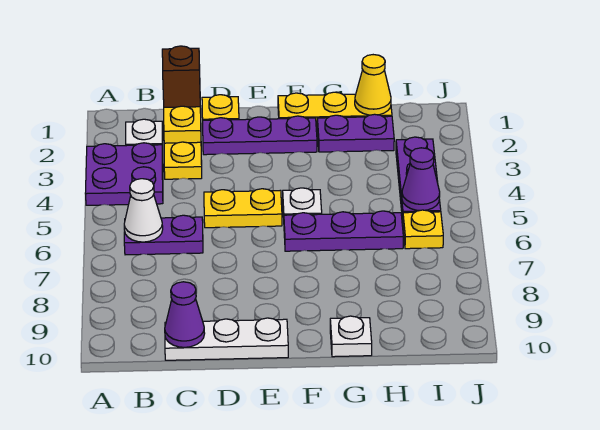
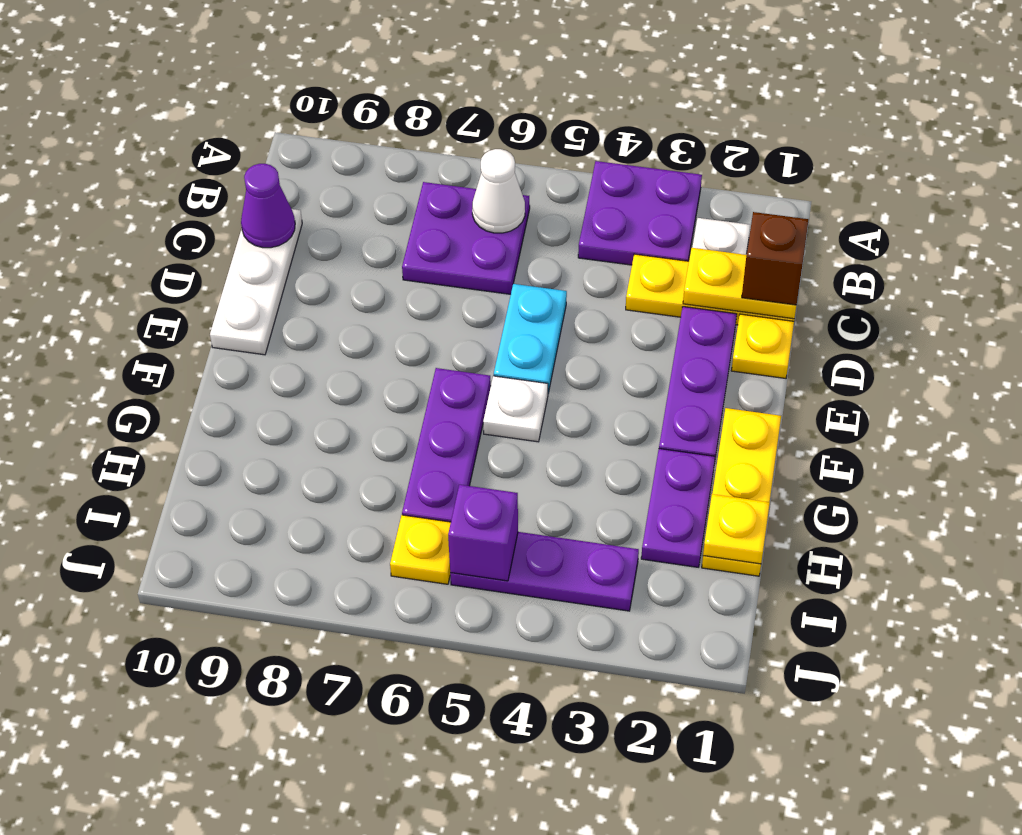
purple plate B6:C6 level 1 -> purple plate B6:C7 level 1
yellow plate D5:E5 level 1 -> cyan plate D5:E5 level 1
white plate G10 level 1 -> none
yellow cone H1 level 2 -> yellow plate H1 level 2
purple cone I5 level 2 -> purple brick I5 level 2

